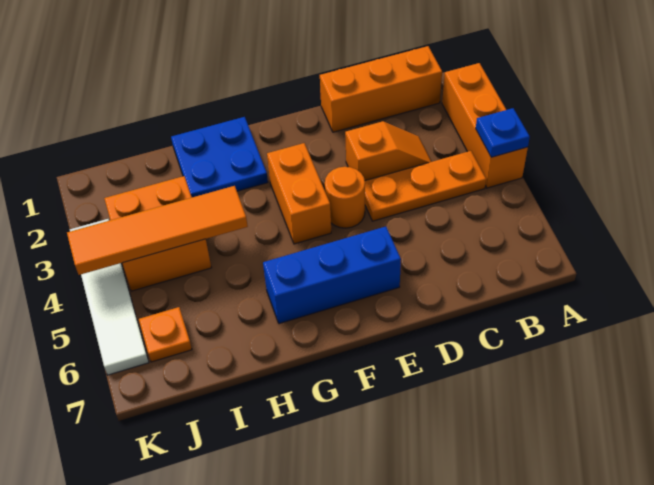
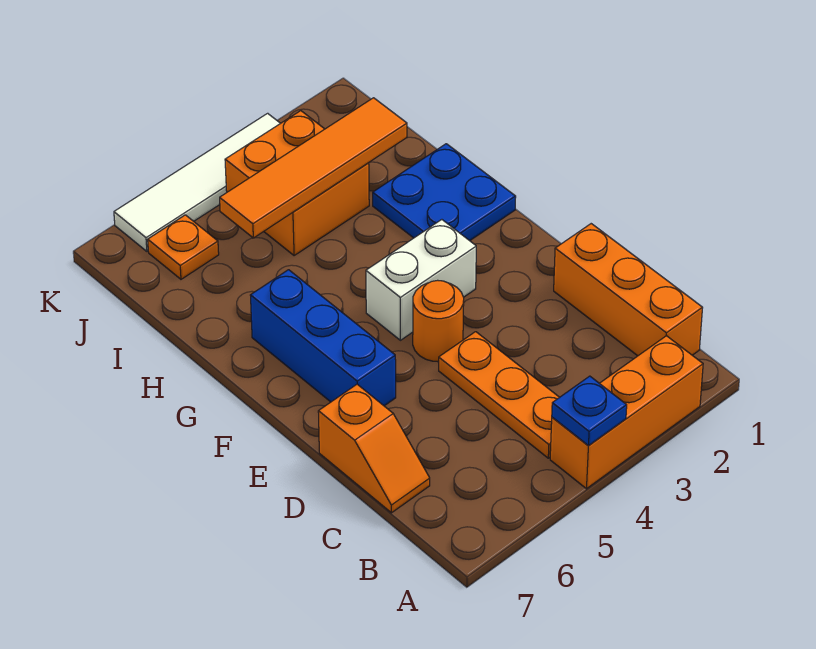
orange slope C3:D3 level 1 top D -> orange slope C7:D7 level 1 top D
orange brick F3:F4 level 1 -> white brick F3:F4 level 1
orange tile H4:K4 level 2 -> orange tile I2:I5 level 2

